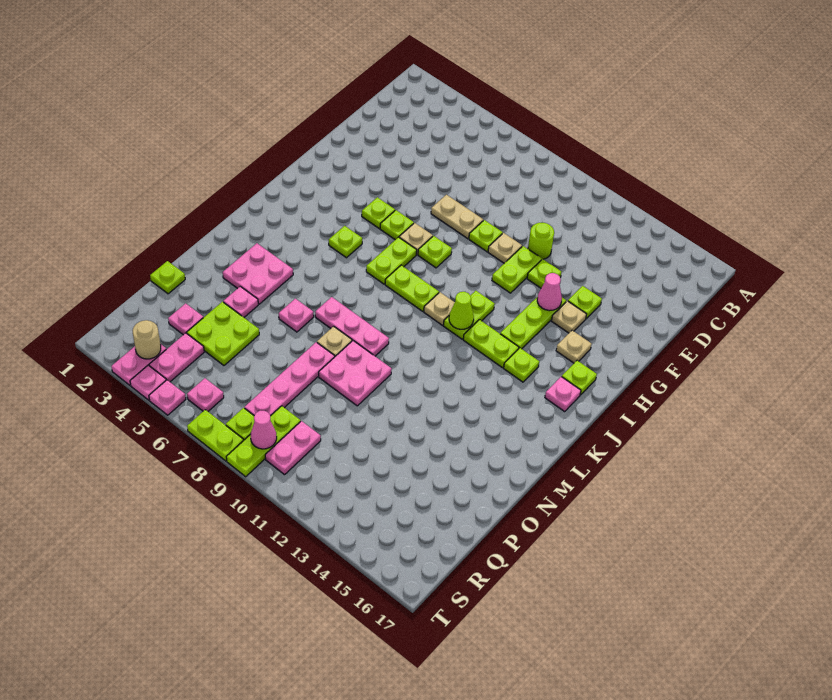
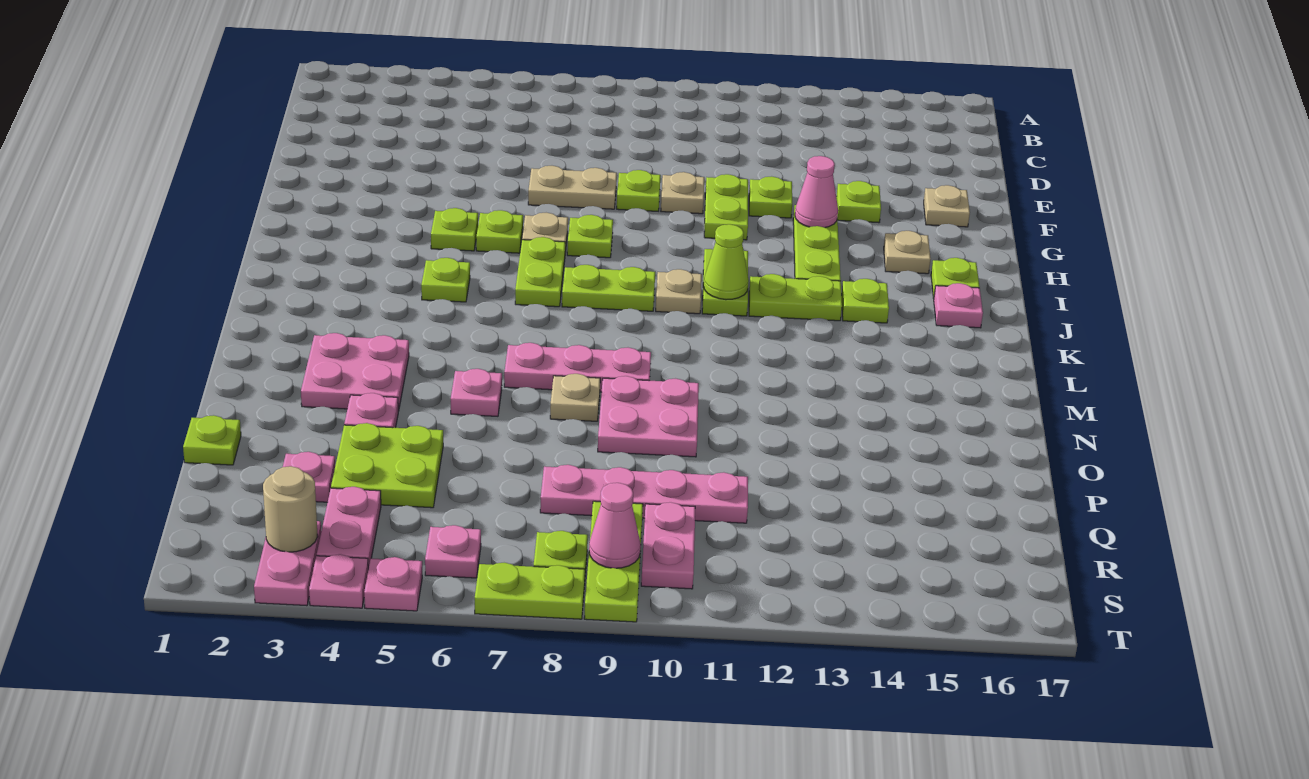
lime round brick E11 level 1 -> none
tan plate G14 level 1 -> tan plate F16 level 1
pink plate O8:R8 level 1 -> pink plate Q8:Q11 level 1

